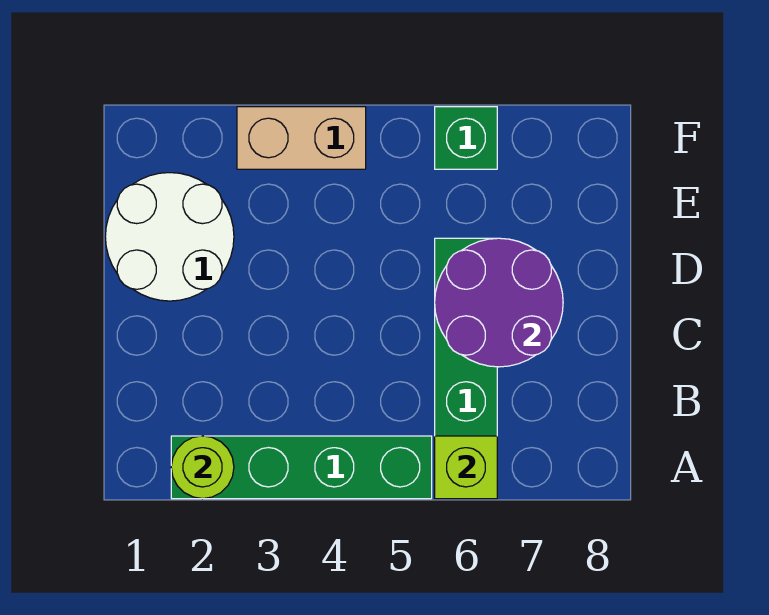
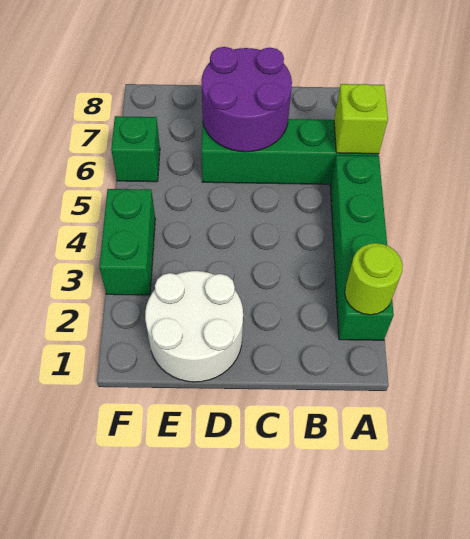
tan brick F3:F4 level 1 -> green brick F3:F4 level 1

